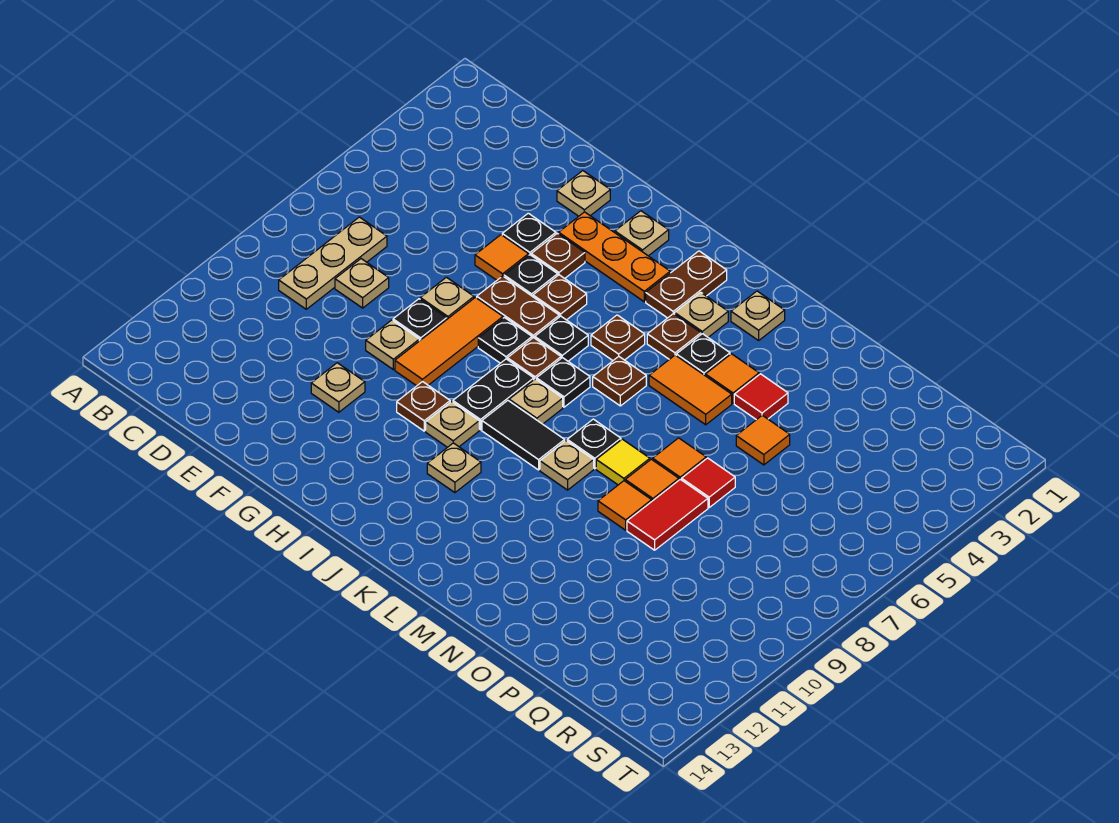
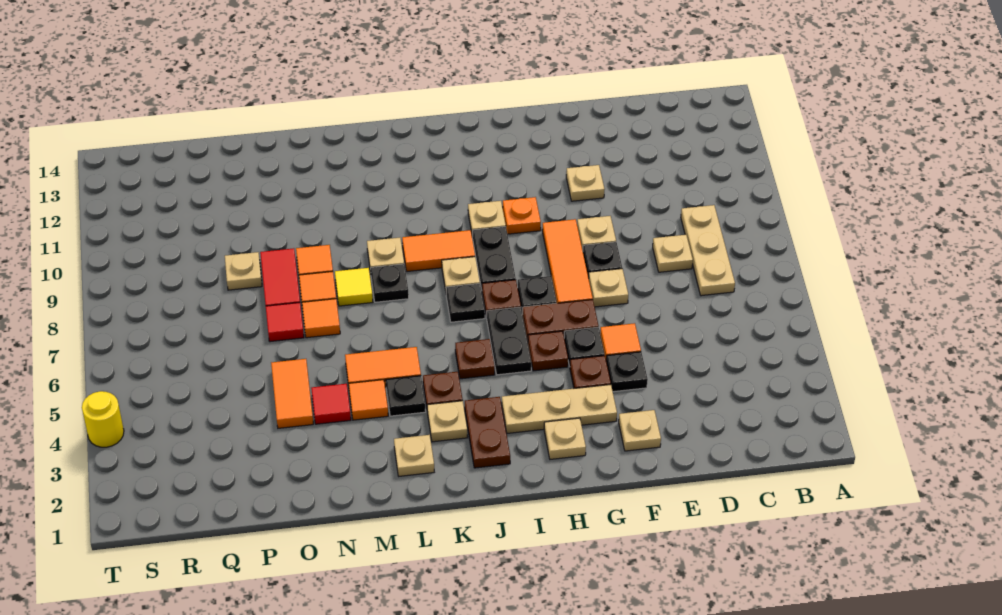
orange plate G3:I3 level 1 -> tan plate G3:I3 level 1
brown plate H10 level 1 -> orange plate H10 level 1
black plate I6 level 1 -> black plate I5:I6 level 1
black tile J9:K9 level 1 -> orange tile J9:K9 level 1
tan plate J11 level 1 -> tan plate P9 level 1
brown plate K6 level 1 -> none
orange tile O5 level 1 -> orange tile O4:O5 level 1
none -> yellow round brick T4 level 1

